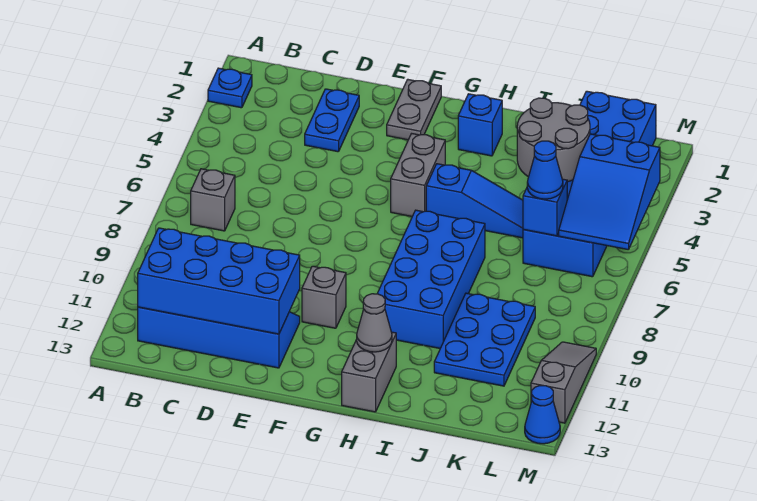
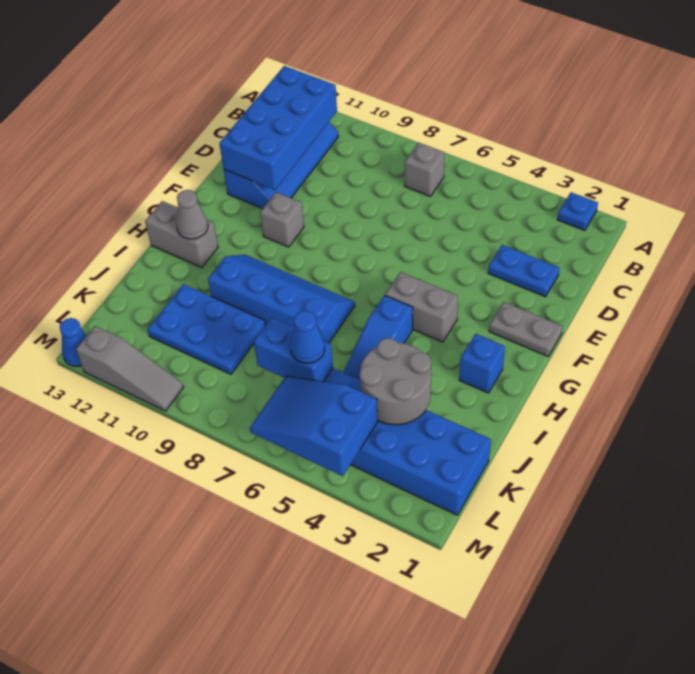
blue brick H7:I10 level 1 -> blue slope H7:I10 level 1 top I
blue brick K6 level 2 -> blue brick K6:K7 level 2

